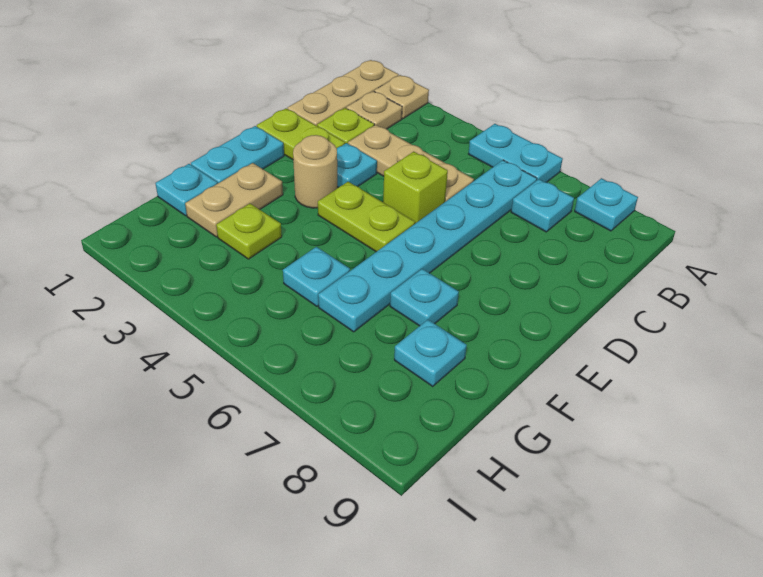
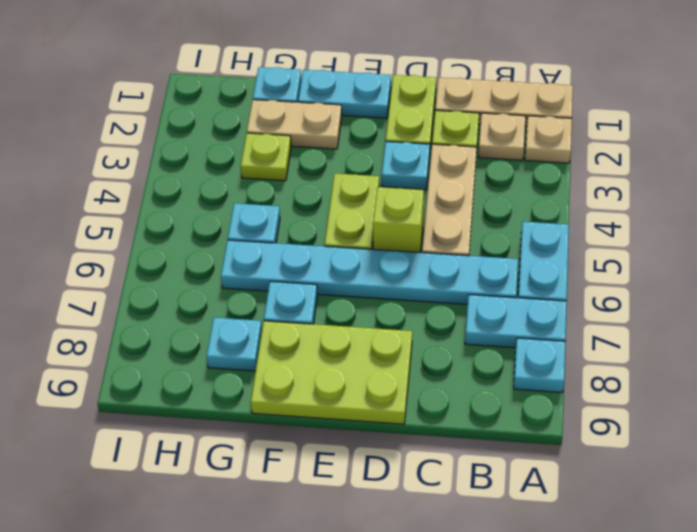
cyan plate B7 level 1 -> cyan plate A7:B7 level 1
none -> lime plate D8:F9 level 1
tan round brick E3 level 1 -> none

